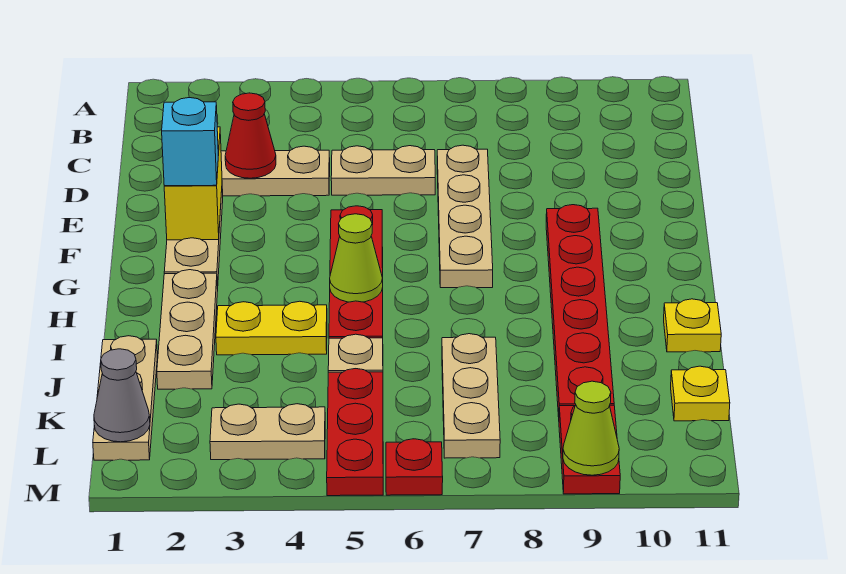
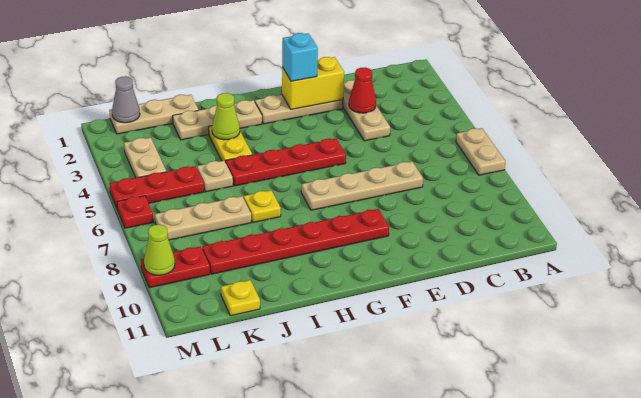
tan plate D5:D6 level 1 -> tan plate A6:A7 level 1
lime cone H5 level 2 -> lime cone I3 level 2
yellow plate I11 level 1 -> yellow plate I7 level 1

